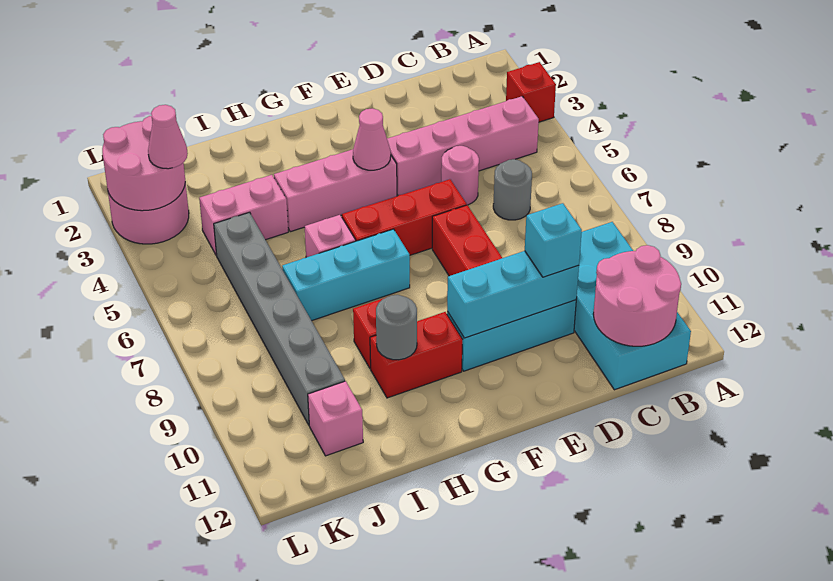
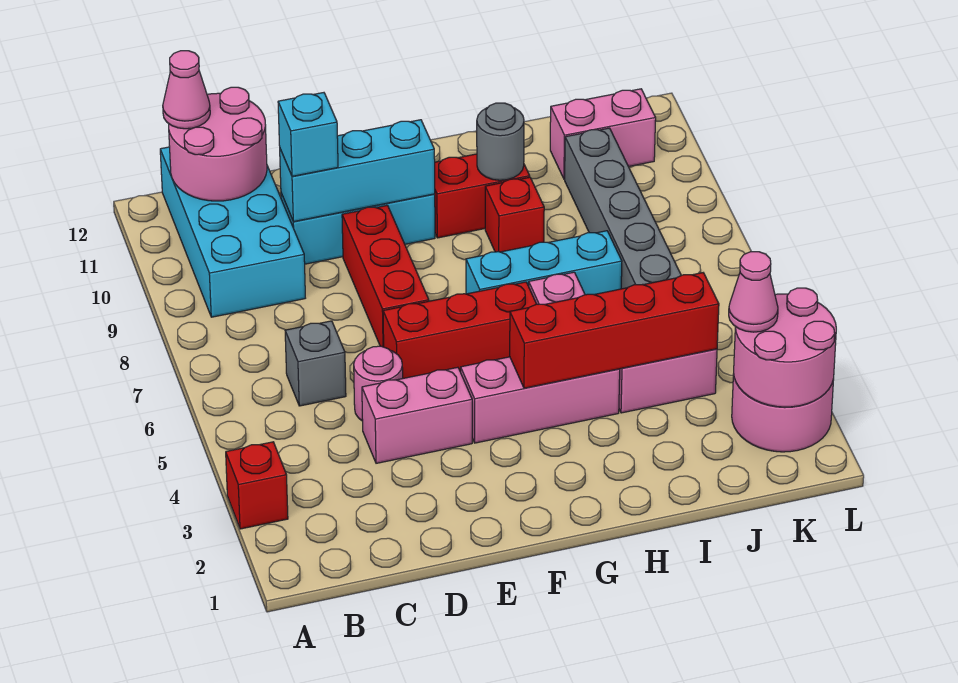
pink brick B4:E4 level 1 -> pink brick D4:E4 level 1
grey round brick C6 level 1 -> grey brick C6 level 1
pink cone F4 level 2 -> pink cone B12 level 3
none -> red brick G4:J4 level 2
pink brick J11 level 1 -> pink brick J11:K11 level 1

